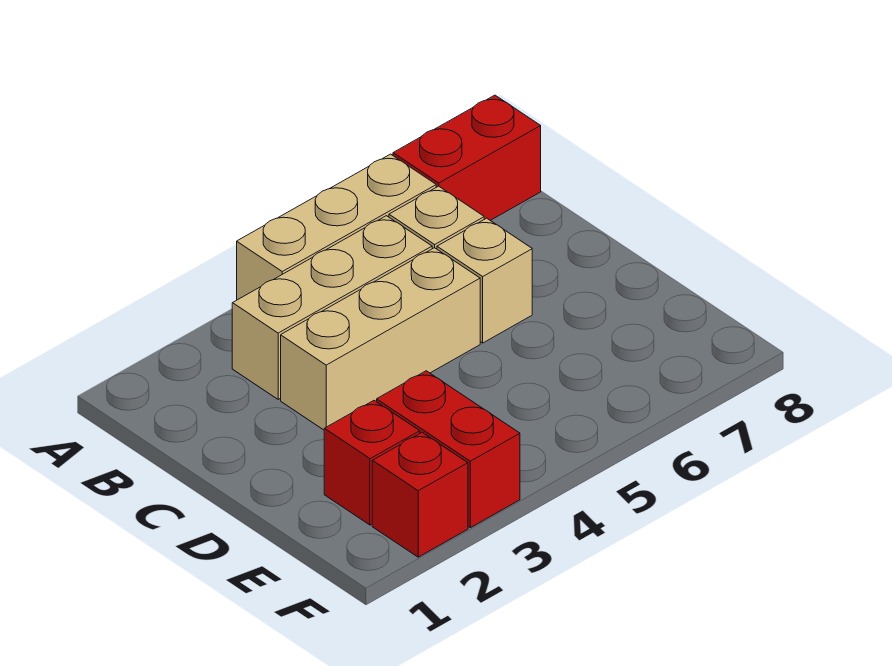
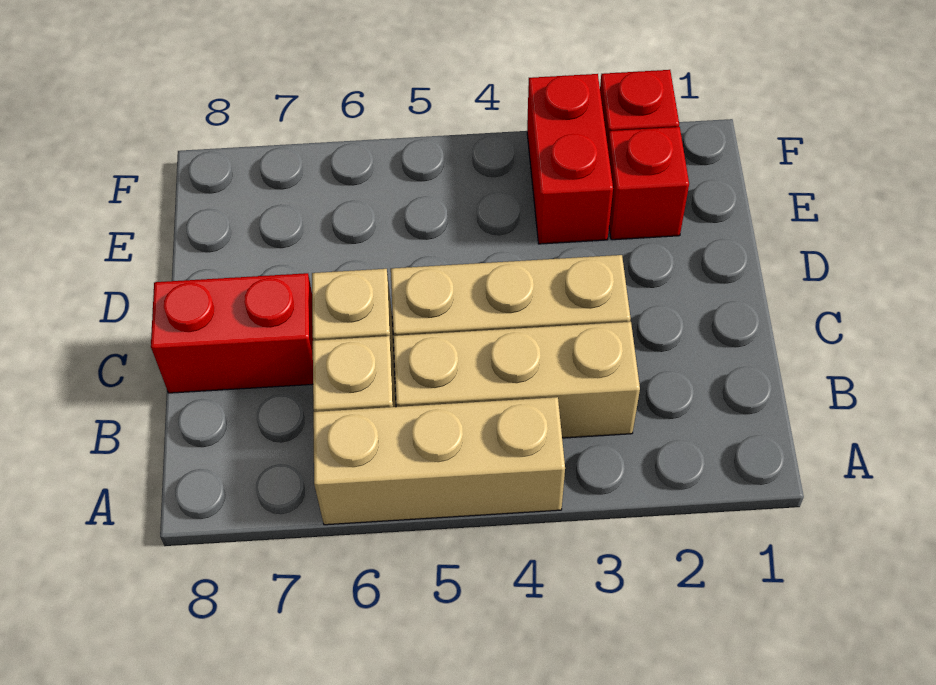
red brick A7:A8 level 1 -> red brick C7:C8 level 1

